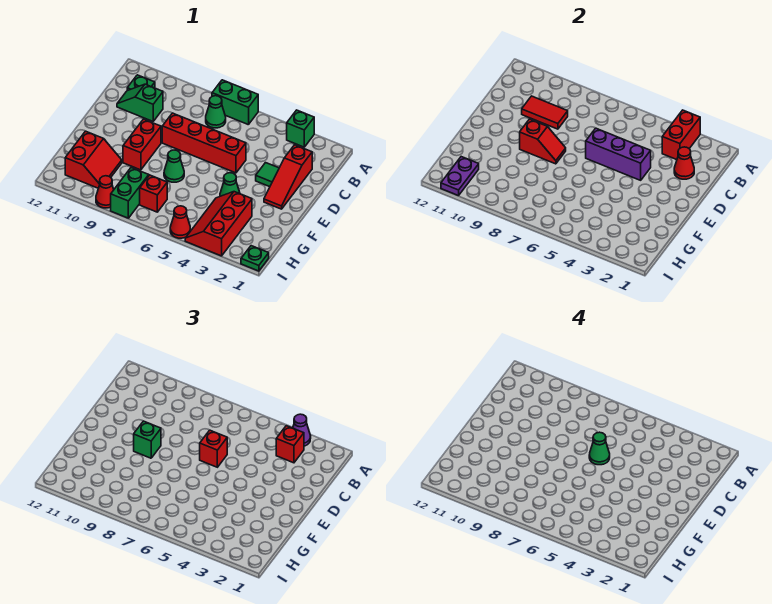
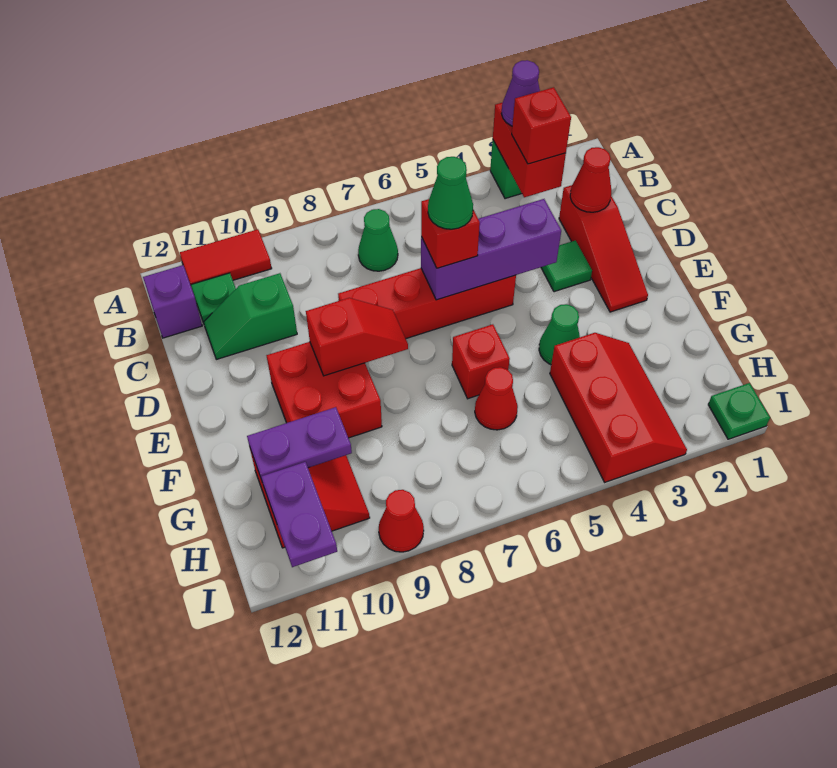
green brick A6:A7 level 1 -> none
none -> purple brick B12 level 1
red tile C9:C10 level 2 -> red tile A10:A11 level 1
red brick E9:F9 level 1 -> red brick E9:F10 level 1
green brick E9 level 3 -> none
green cone F7 level 1 -> none
red slope G3:I4 level 1 top 3 -> red slope G3:I4 level 1 top 4
none -> purple plate G10:G11 level 2
red brick H7 level 1 -> red brick F6 level 1
green brick H8:I8 level 1 -> none
red cone I5 level 1 -> red cone G6 level 1

